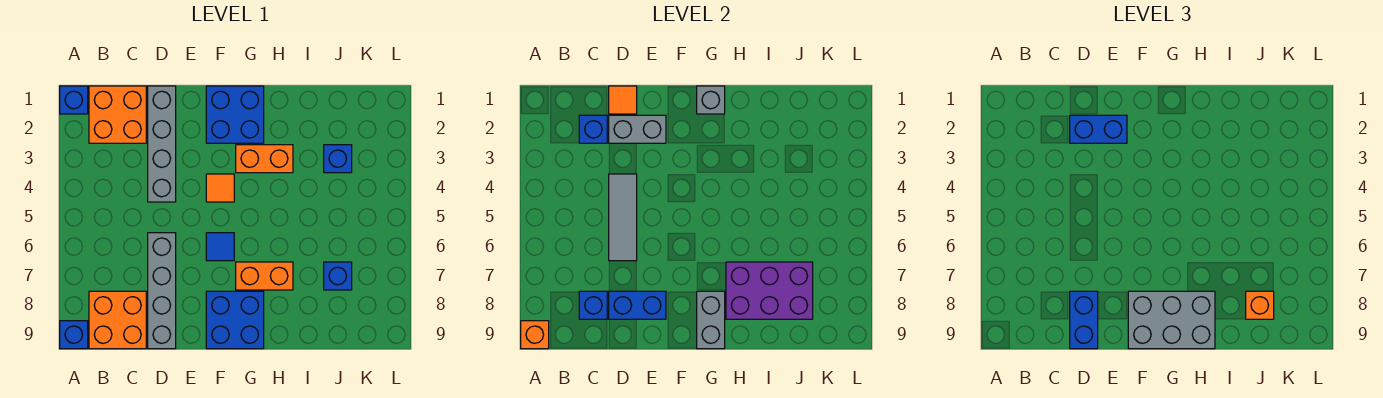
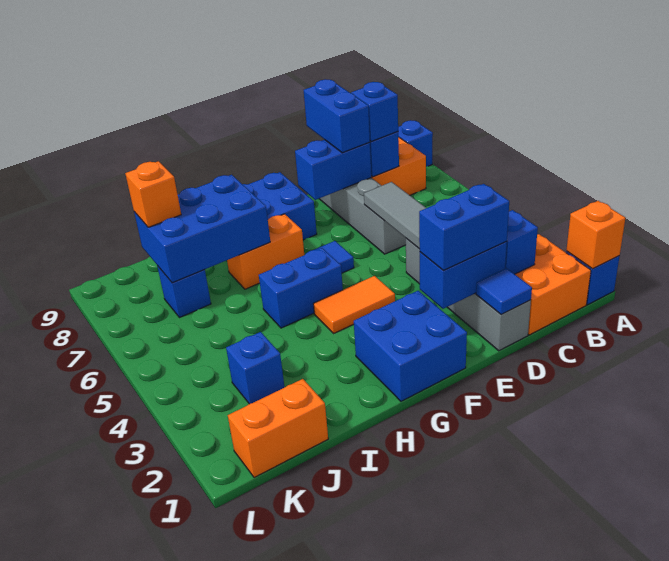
orange brick A9 level 2 -> orange brick A1 level 2
none -> blue brick C8 level 3
orange tile D1 level 2 -> blue tile D1 level 2
grey brick D2:E2 level 2 -> blue brick D2:E2 level 2
orange tile F4 level 1 -> orange tile F4:G4 level 1
grey brick F8:H9 level 3 -> none
grey brick G1 level 2 -> none
orange brick G3:H3 level 1 -> orange brick J1:K1 level 1
none -> blue brick G5:H5 level 1
grey brick G8:G9 level 2 -> none
purple brick H7:J8 level 2 -> blue brick H7:J8 level 2

